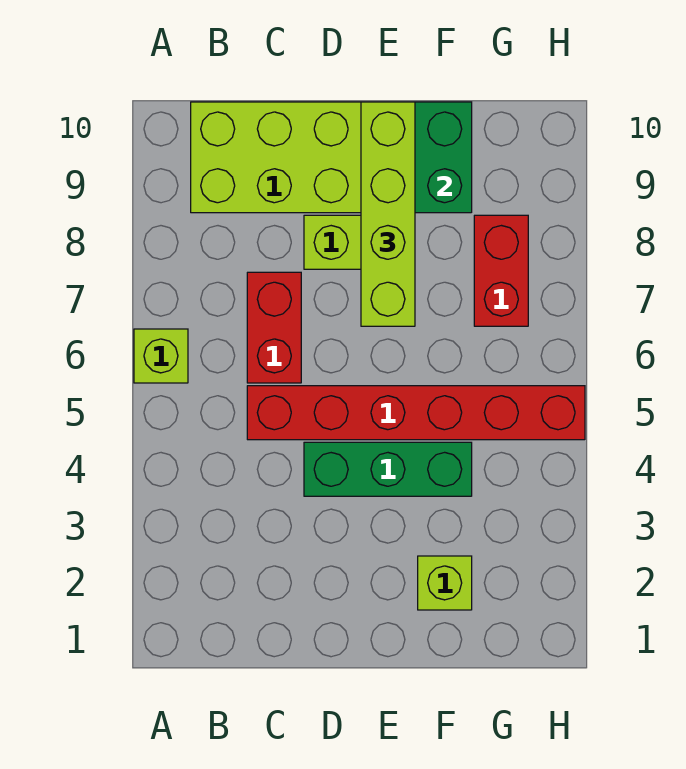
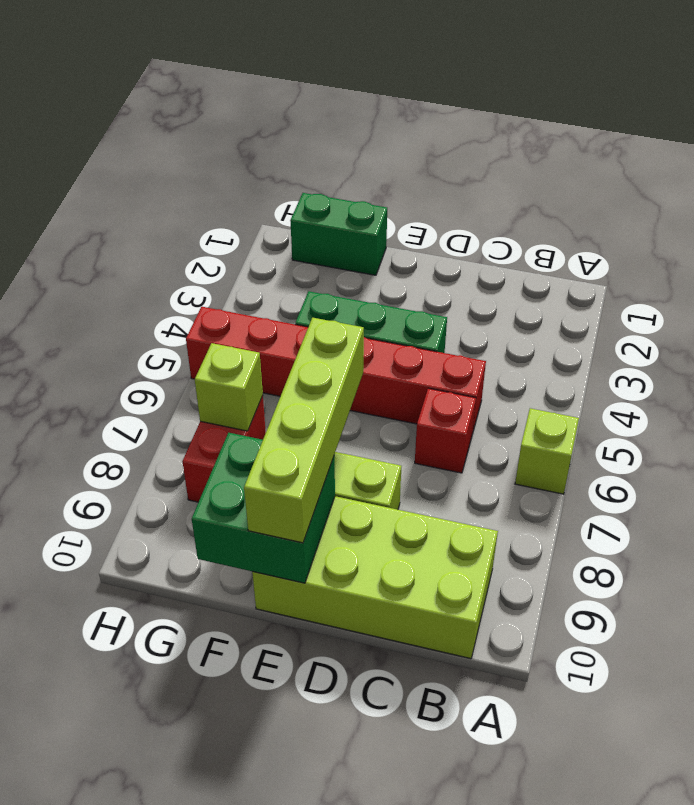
red brick C6:C7 level 1 -> red brick C6 level 1
none -> green brick F1:G1 level 1
lime brick F2 level 1 -> lime brick G7 level 2

